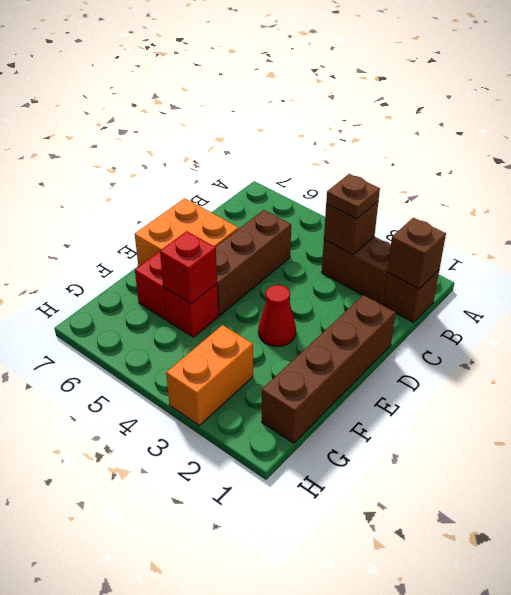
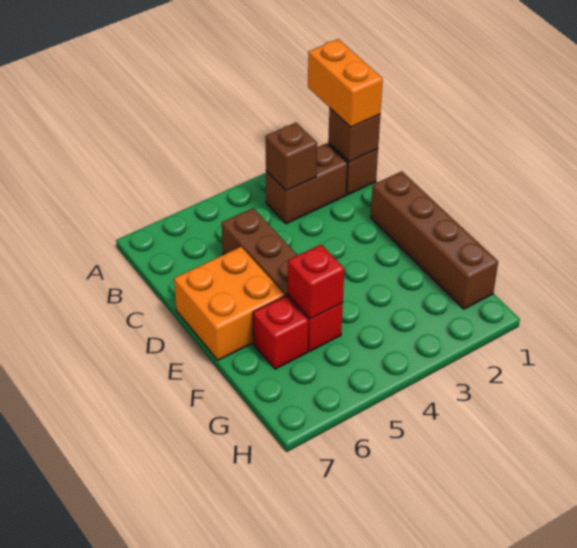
brown plate B3 level 3 -> none
red cone E3 level 1 -> none
orange brick G3:H3 level 1 -> orange brick A1:B1 level 3

